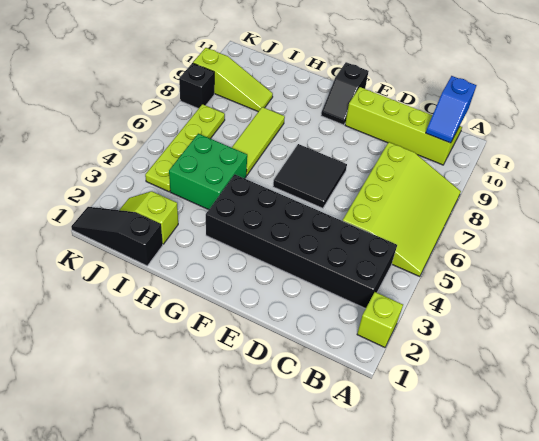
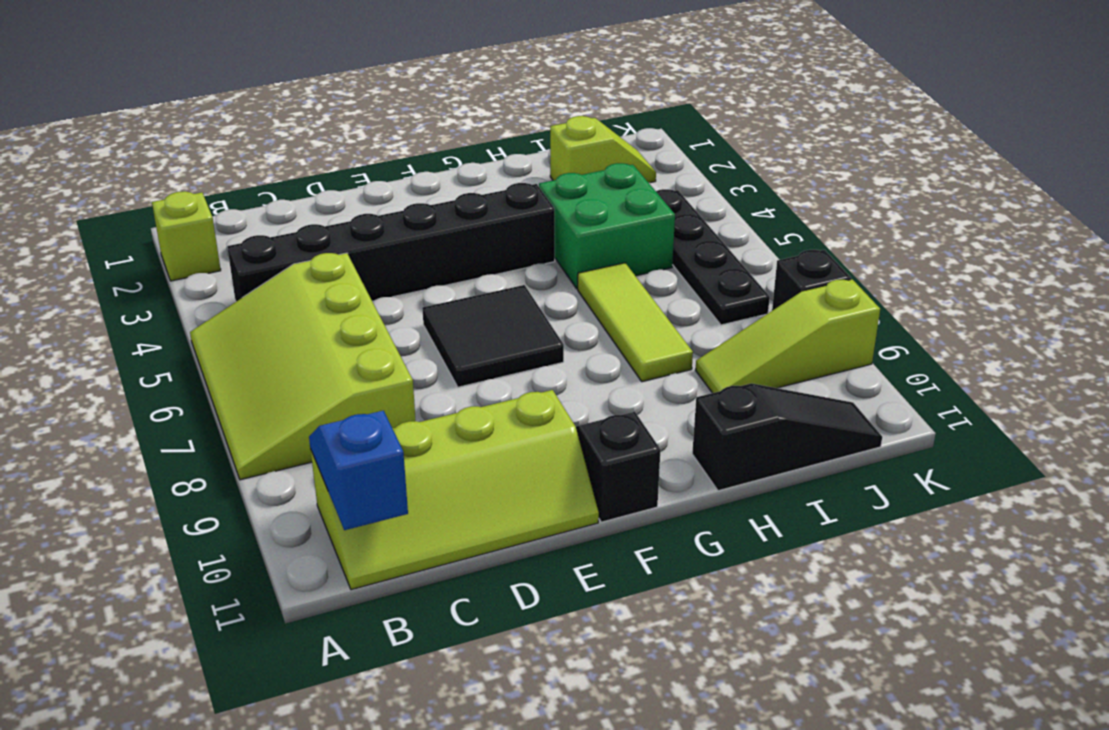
black brick B3:G4 level 1 -> black brick B4:G4 level 1
black slope I1:K1 level 1 top I -> black slope H11:J11 level 1 top H
lime plate J4:J7 level 1 -> black plate J4:J7 level 1

